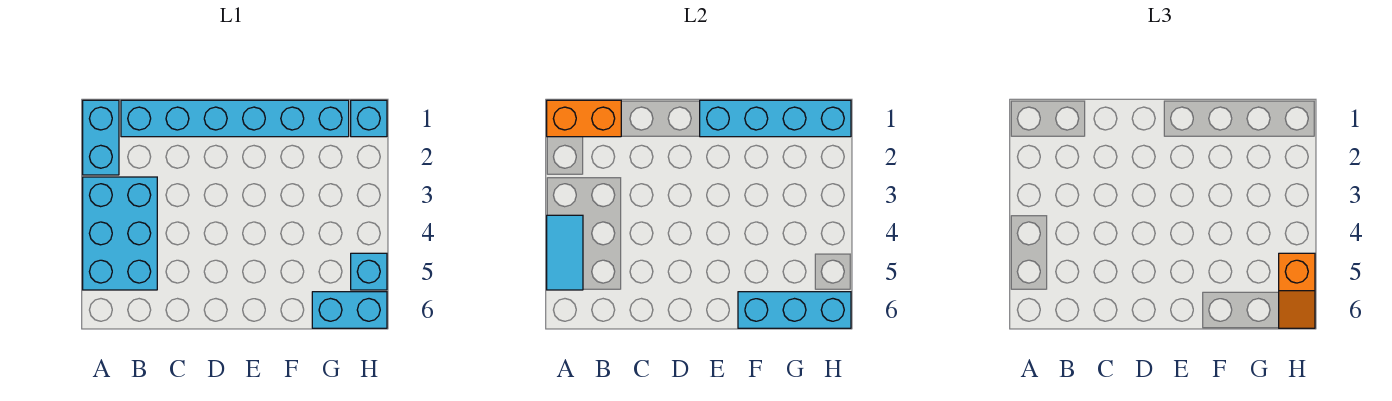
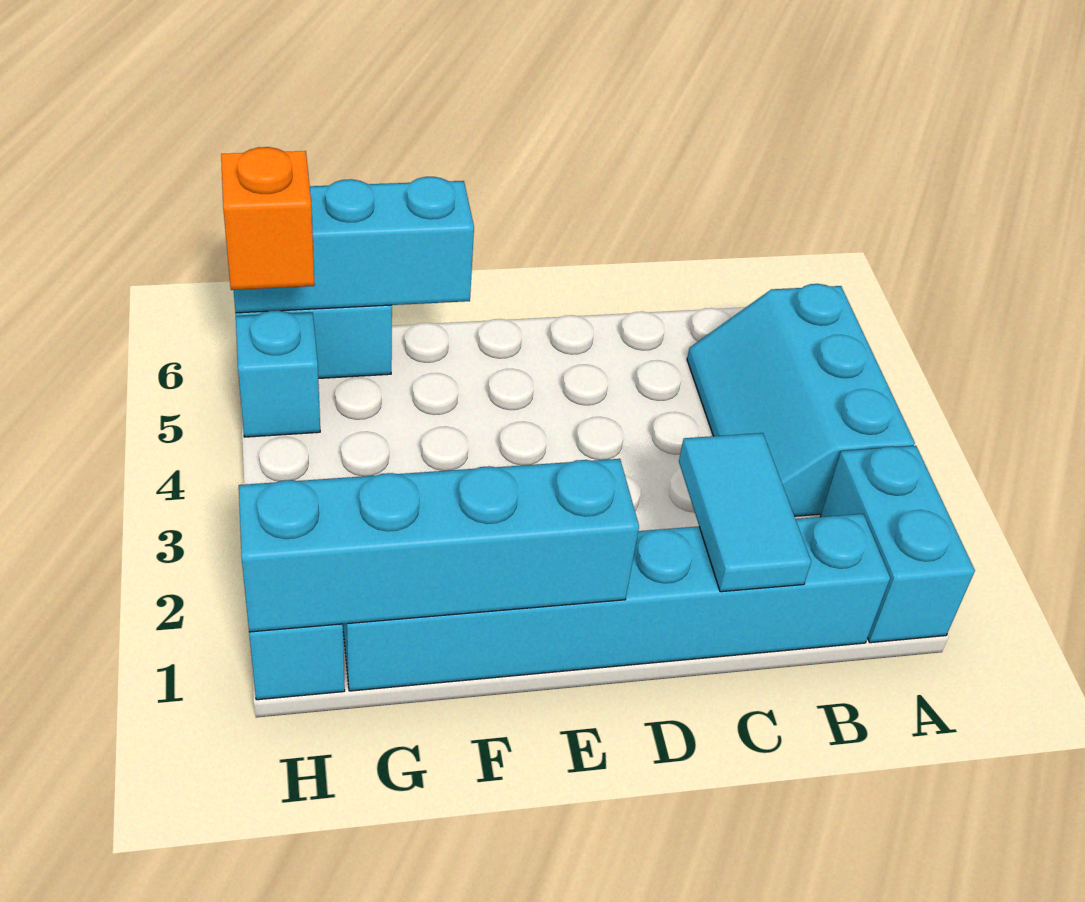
orange brick A1:B1 level 2 -> none
cyan brick A3:B5 level 1 -> cyan slope A3:B5 level 1 top A
cyan tile A4:A5 level 2 -> cyan tile C1:C2 level 2

